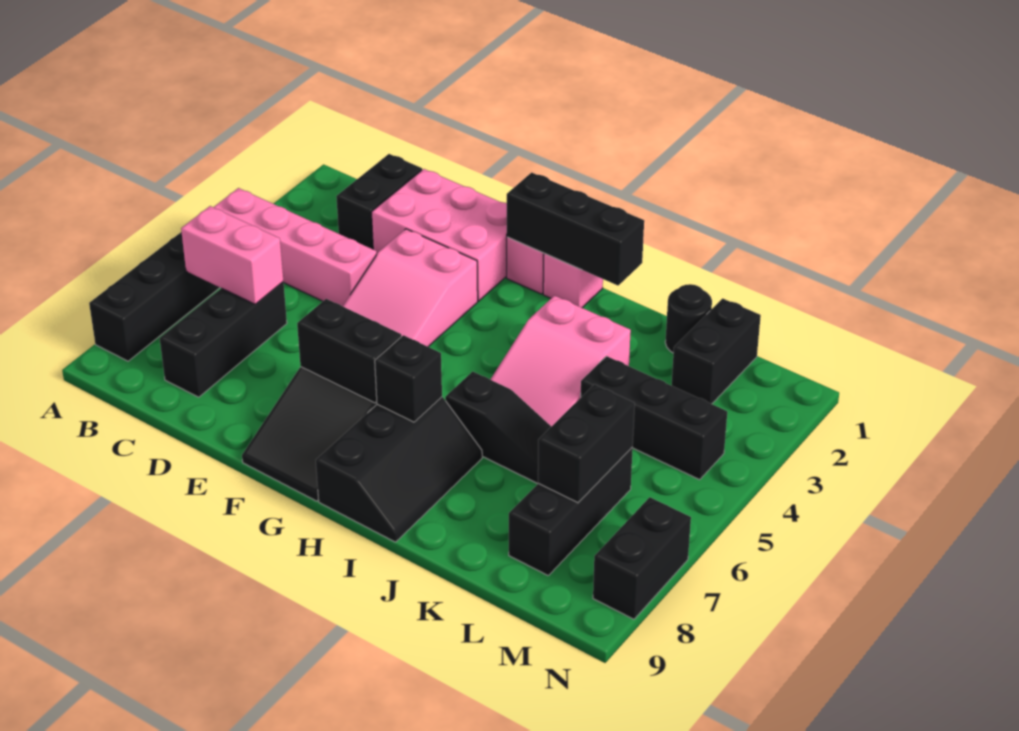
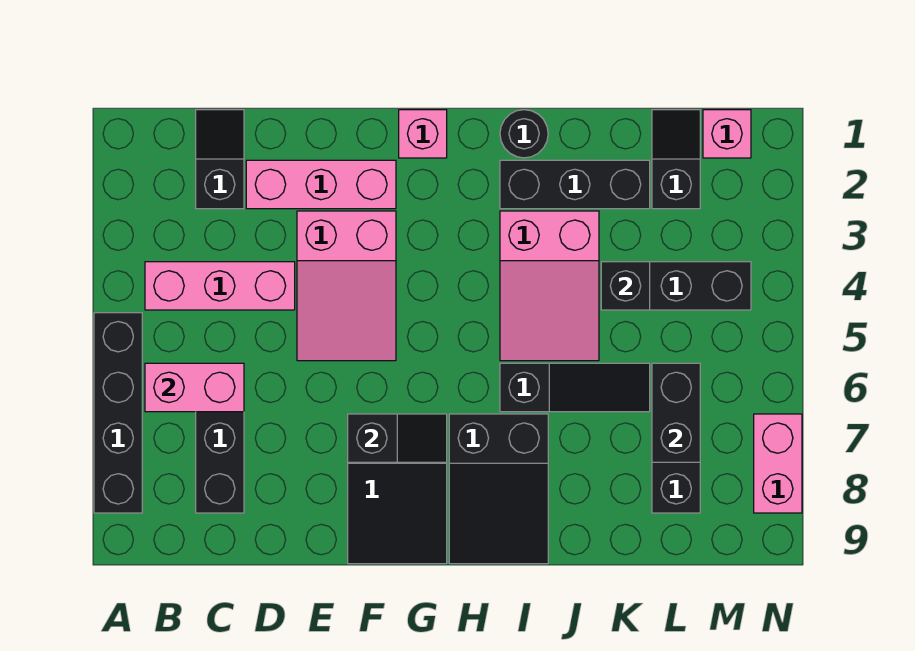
pink brick A4:D4 level 1 -> pink brick B4:D4 level 1
black brick C1:C2 level 1 -> black slope C1:C2 level 1 top 2
pink brick D1:F2 level 1 -> pink brick D2:F2 level 1
black brick F7:G7 level 2 -> black slope F7:G7 level 2 top F
black brick G1:I1 level 2 -> black brick I2:K2 level 1
pink brick H1 level 1 -> pink brick M1 level 1
black slope H7:I9 level 1 top H -> black slope H7:I9 level 1 top 7
black brick H7 level 2 -> black brick K4 level 2
black round brick K1 level 1 -> black round brick I1 level 1
black brick L1:L2 level 1 -> black slope L1:L2 level 1 top 2
black brick N7:N8 level 1 -> pink brick N7:N8 level 1

